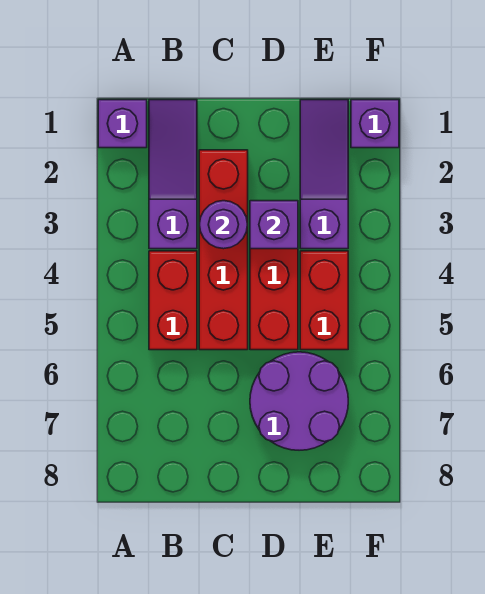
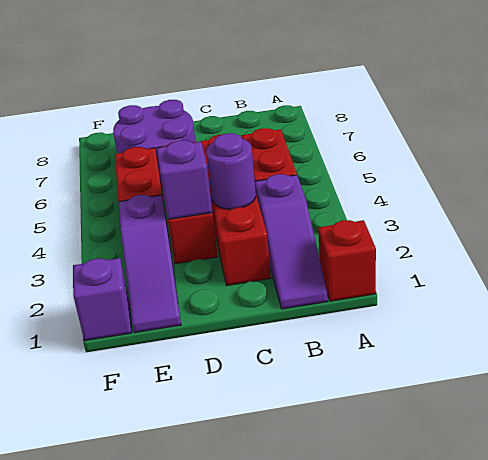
purple brick A1 level 1 -> red brick A1 level 1

